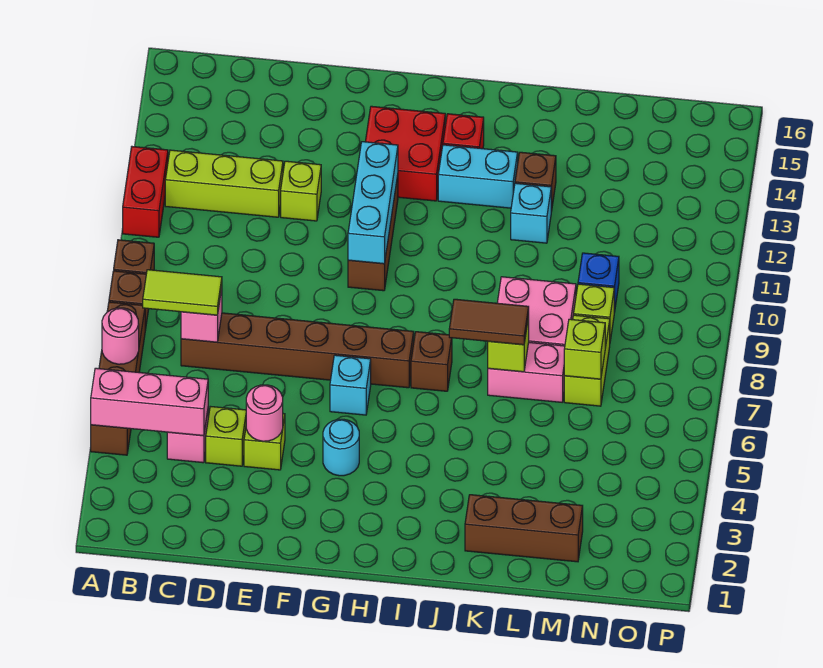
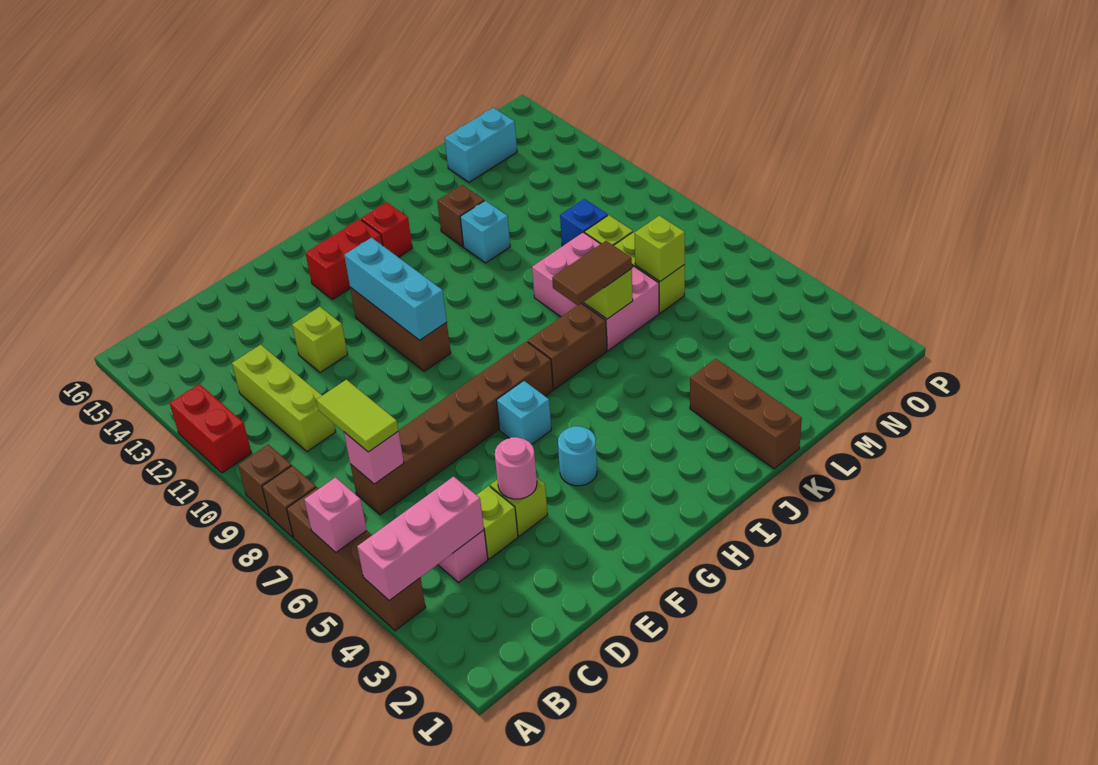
pink round brick A6 level 2 -> pink brick A6 level 2
lime tile B7:C7 level 3 -> lime tile C7:C8 level 3
lime brick B12:D12 level 1 -> lime brick C10:C12 level 1
red brick G13:H14 level 1 -> red brick G14:H14 level 1
brown brick I7 level 1 -> brown brick I7:J7 level 1
cyan brick I13:J13 level 1 -> cyan brick M15:N15 level 1
brown brick K2:M2 level 1 -> brown brick K1:K3 level 1

